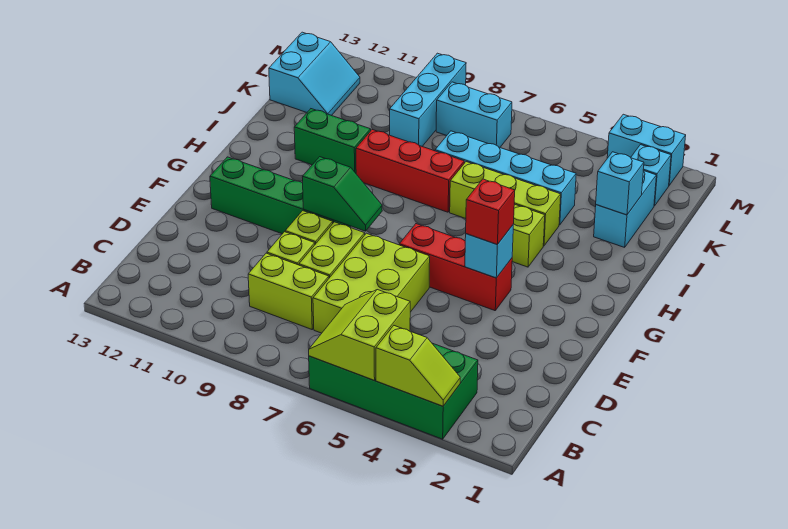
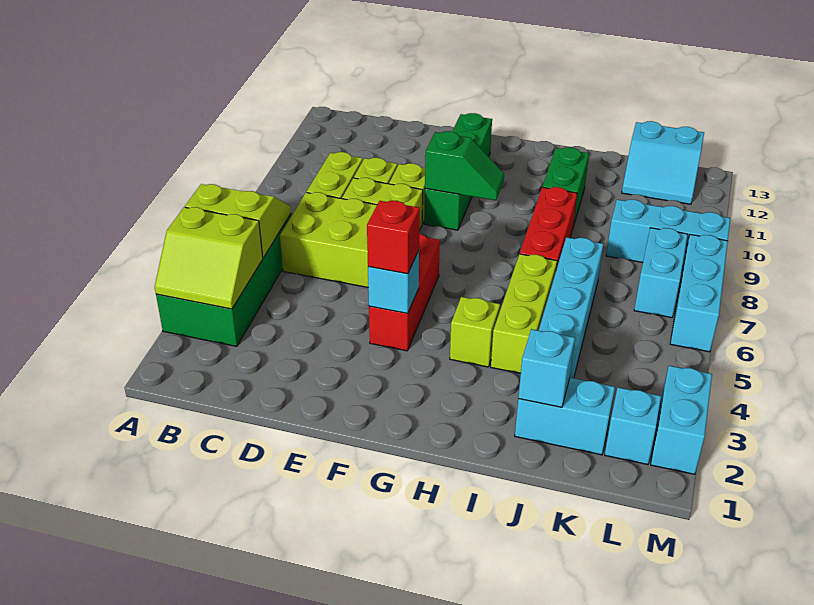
lime slope A3:A4 level 2 top 4 -> lime slope A3:B4 level 2 top 4
green slope F8:F9 level 2 top 9 -> green slope F9:G9 level 2 top F
none -> cyan brick M6:M8 level 1

